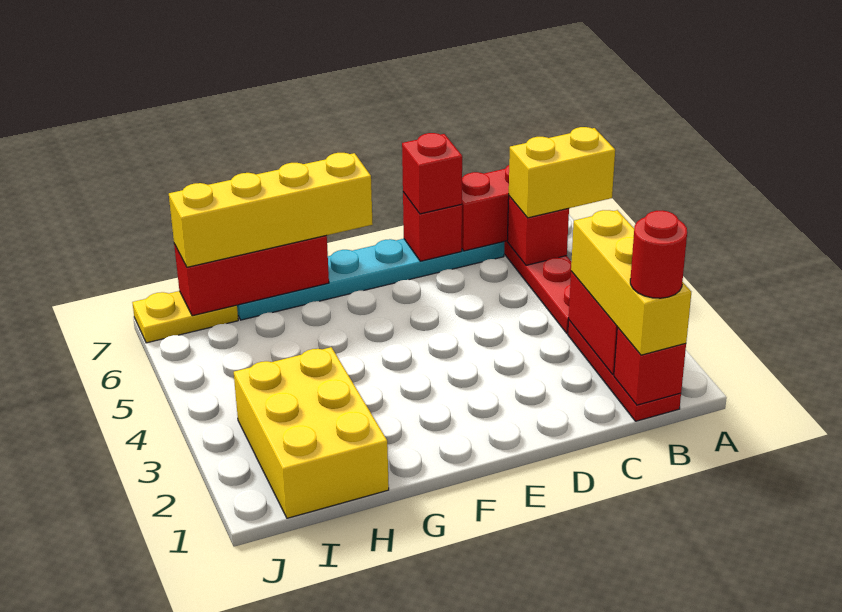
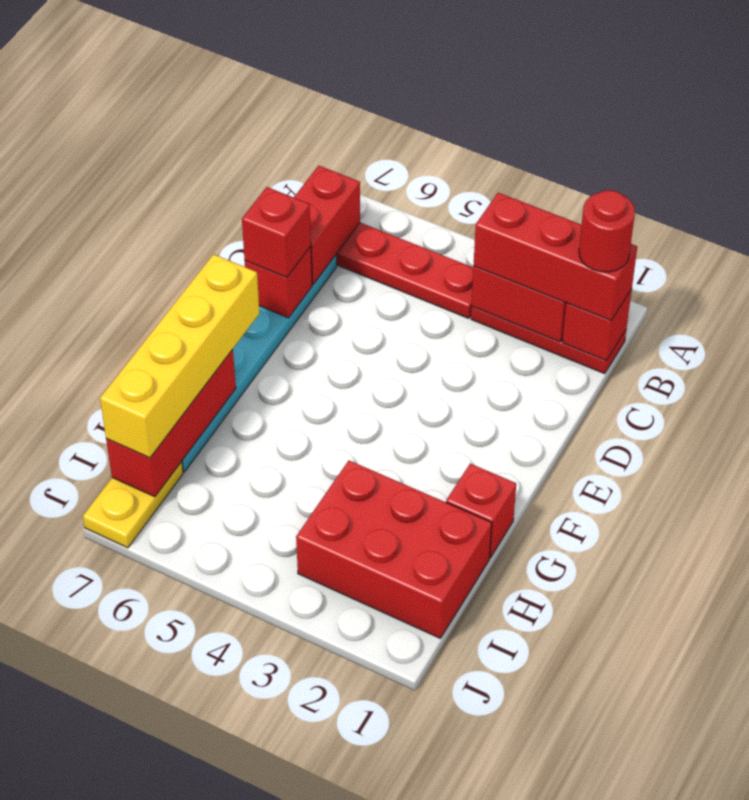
yellow brick A6:B6 level 3 -> none
yellow brick B1:B3 level 3 -> red brick B1:B3 level 3
red brick B6 level 2 -> red brick G1 level 1
yellow brick H1:I3 level 1 -> red brick H1:I3 level 1

